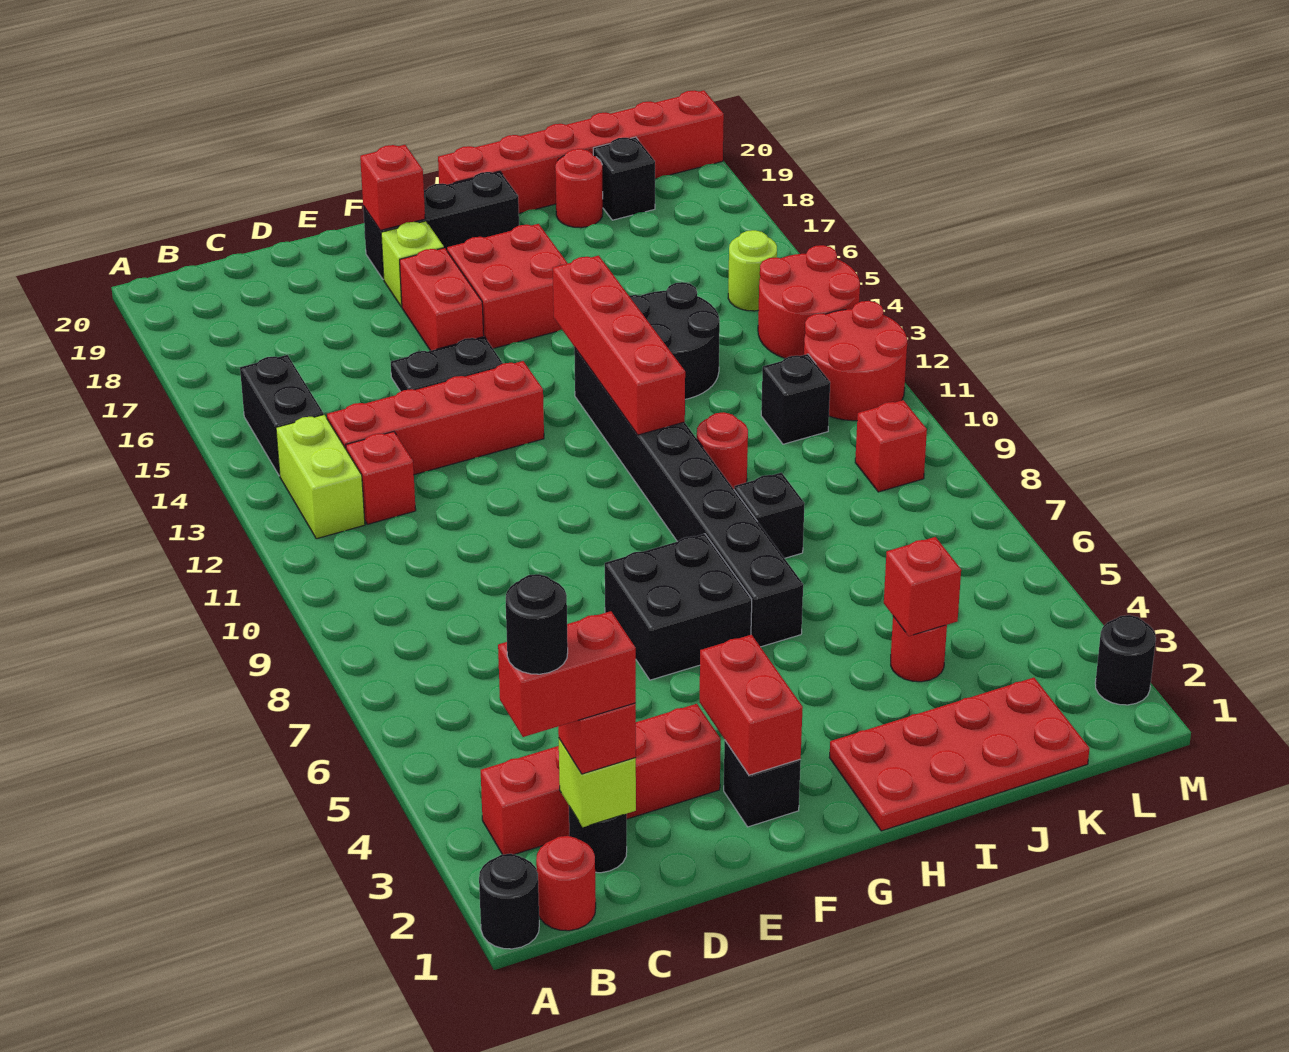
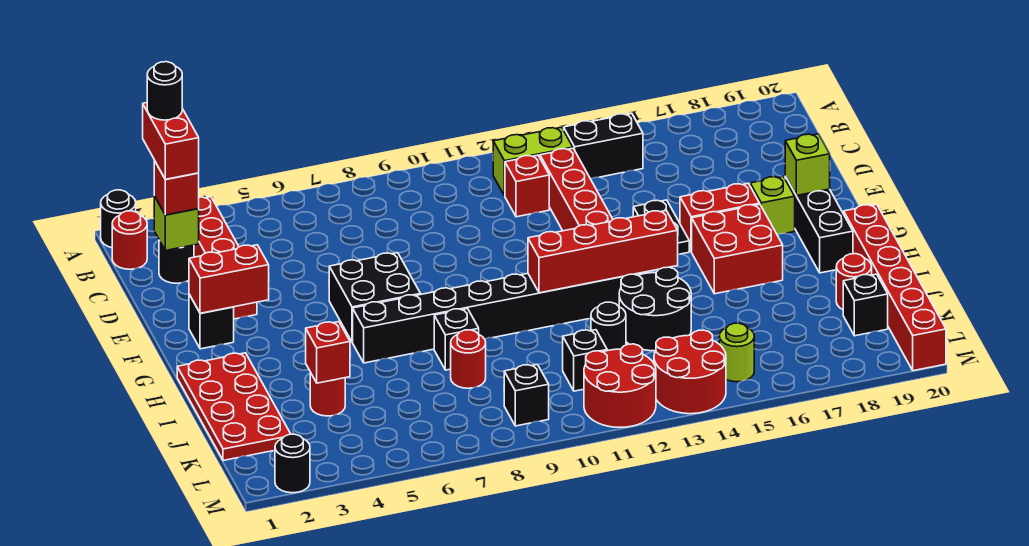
red brick F19 level 2 -> lime brick F19 level 2
red round brick I10 level 1 -> red round brick J8 level 1
none -> black round brick J12 level 1
red brick L9 level 1 -> black brick L9 level 1

